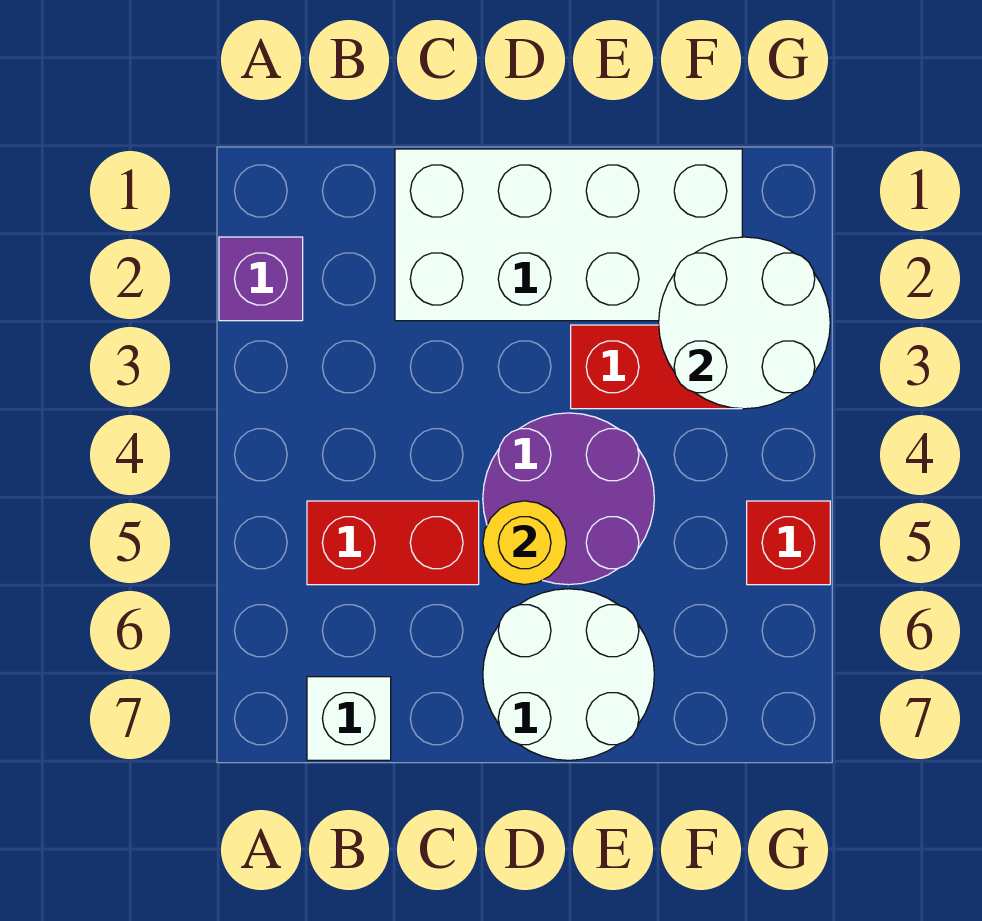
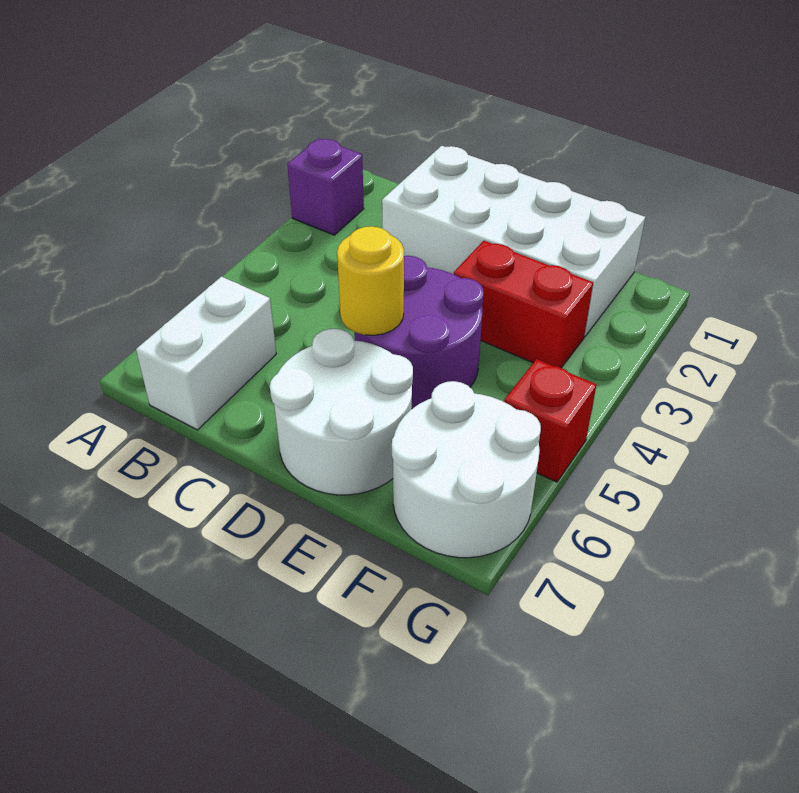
red brick B5:C5 level 1 -> none
white brick B7 level 1 -> white brick B6:B7 level 1
white round brick F2:G3 level 2 -> white round brick F6:G7 level 1

